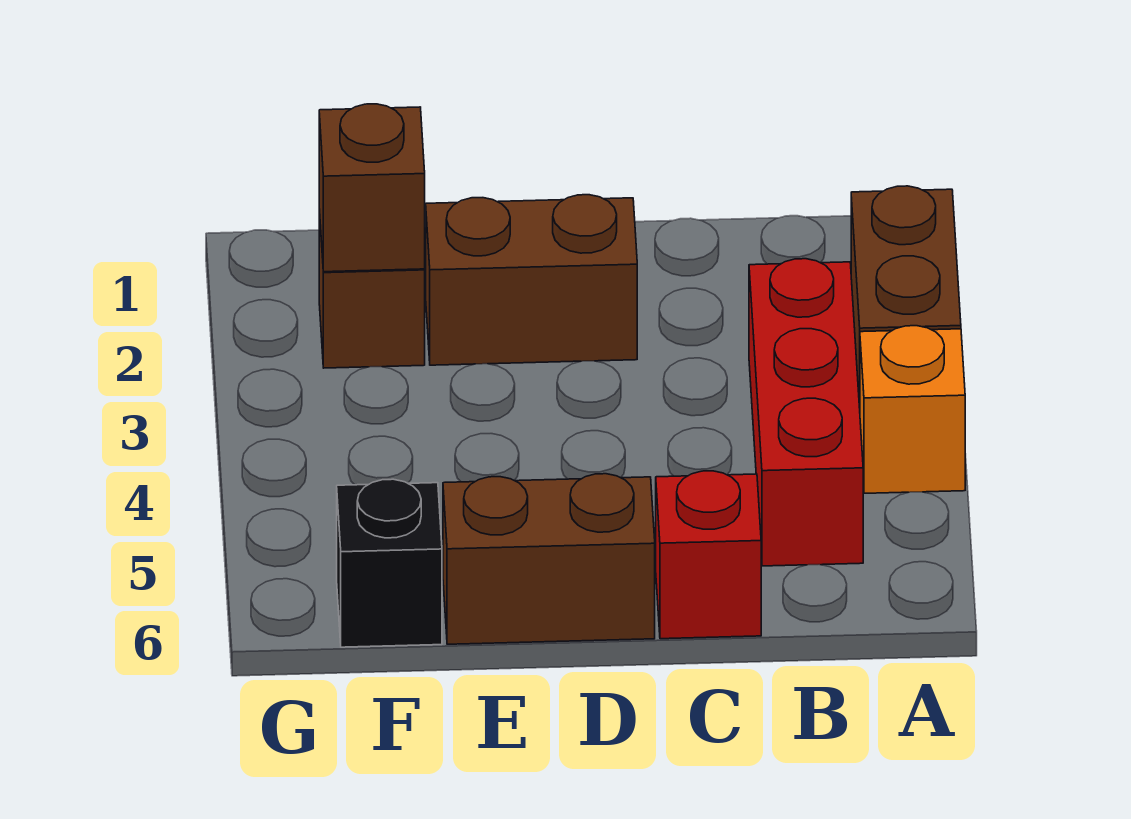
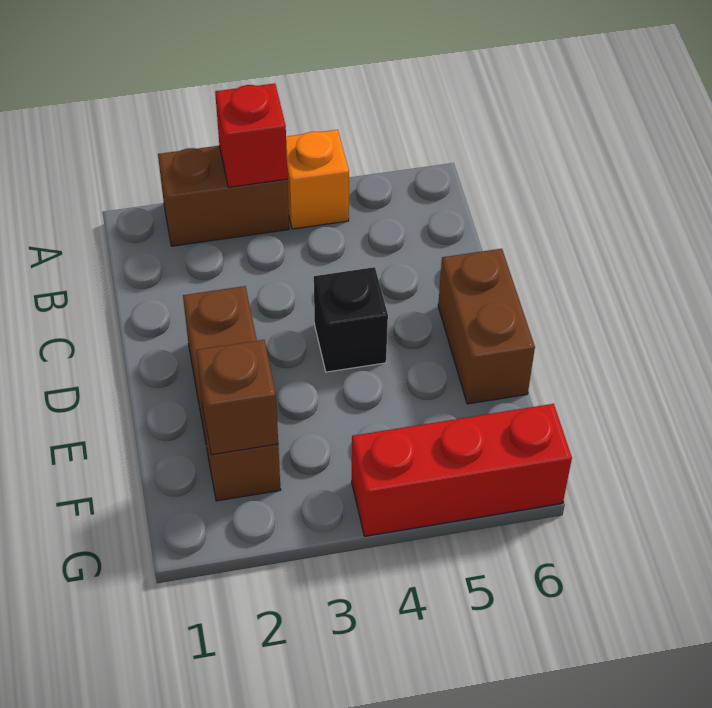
red brick B3:B5 level 1 -> red brick G4:G6 level 1
red brick C6 level 1 -> red brick A3 level 2
black brick F6 level 1 -> black brick D4 level 1

